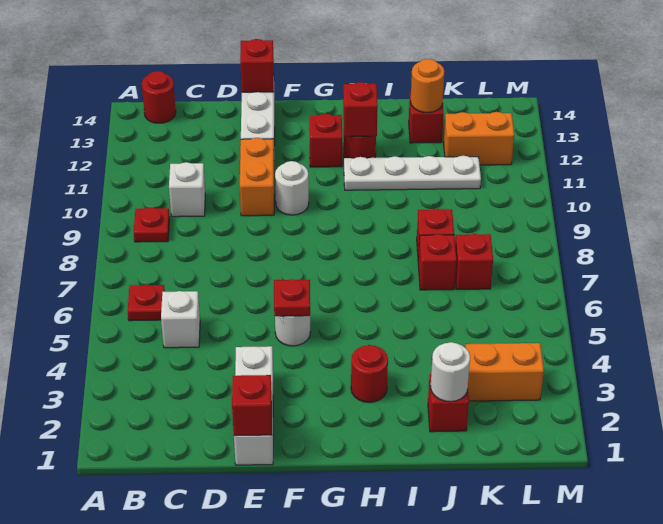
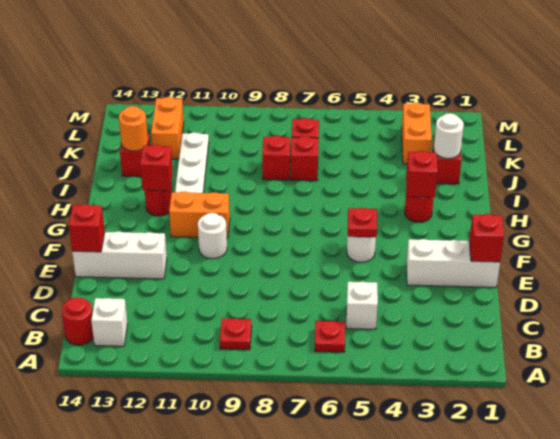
white brick C10 level 1 -> white brick B13 level 1
orange brick E10:E11 level 1 -> orange brick G10:G11 level 1
red brick G12 level 1 -> red brick H3 level 2

